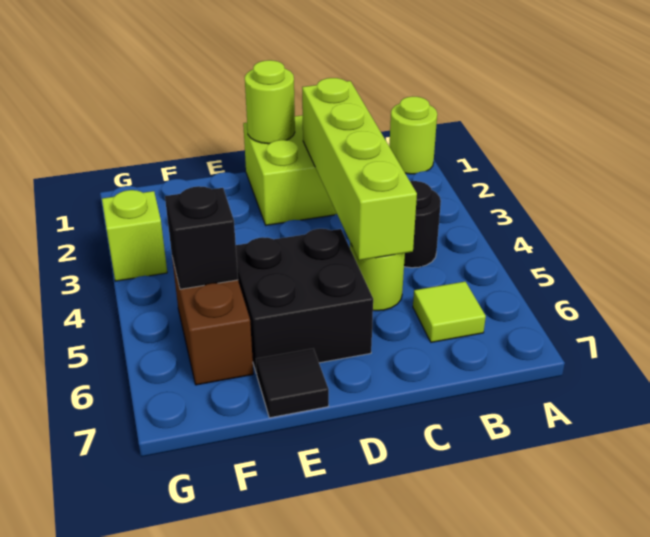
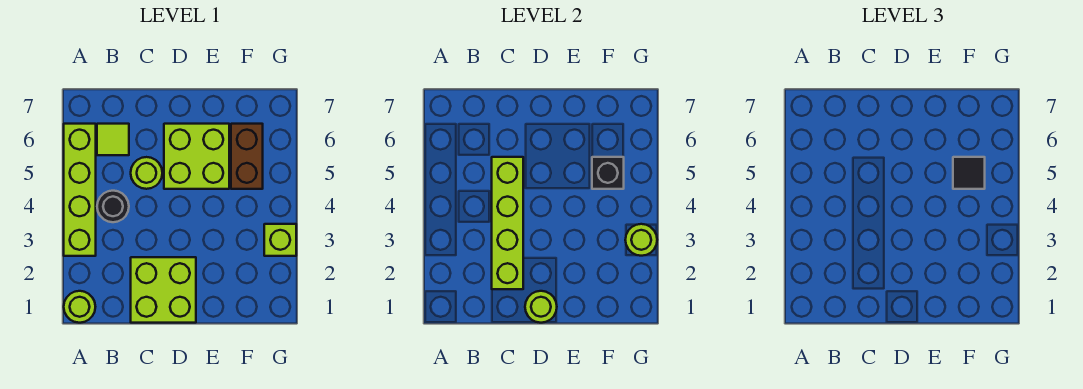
none -> lime brick A3:A6 level 1
black brick D5:E6 level 1 -> lime brick D5:E6 level 1
black tile E7 level 1 -> black tile F5 level 3
none -> lime round brick G3 level 2

